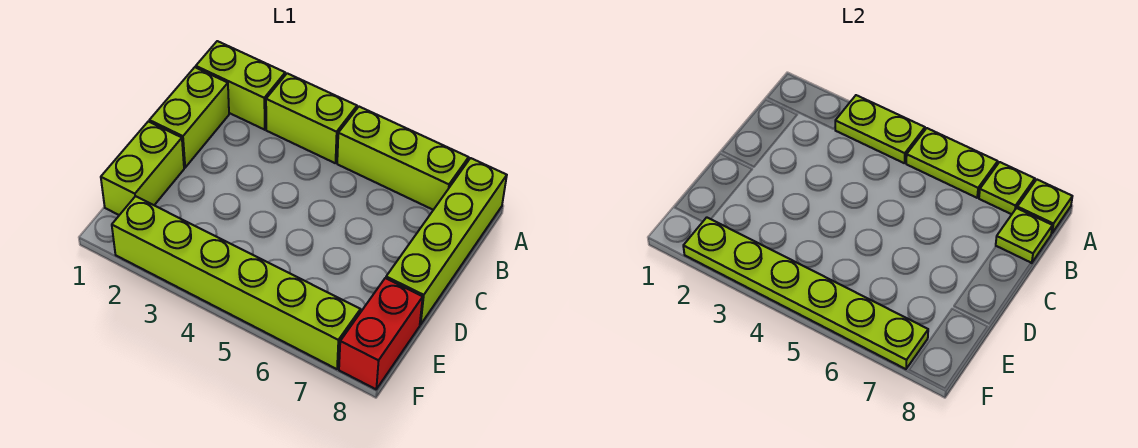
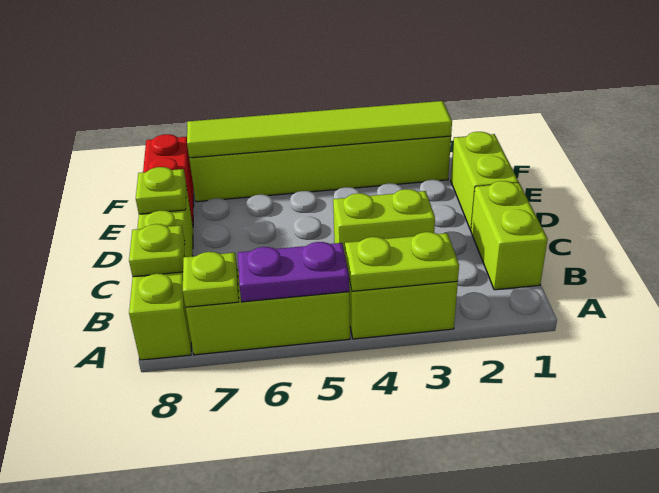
lime brick A1:A2 level 1 -> lime brick C3:C4 level 1
lime plate A5:A6 level 2 -> purple plate A5:A6 level 2
lime plate A8 level 2 -> lime plate D8 level 2
lime plate F2:F7 level 2 -> lime tile F2:F7 level 2

